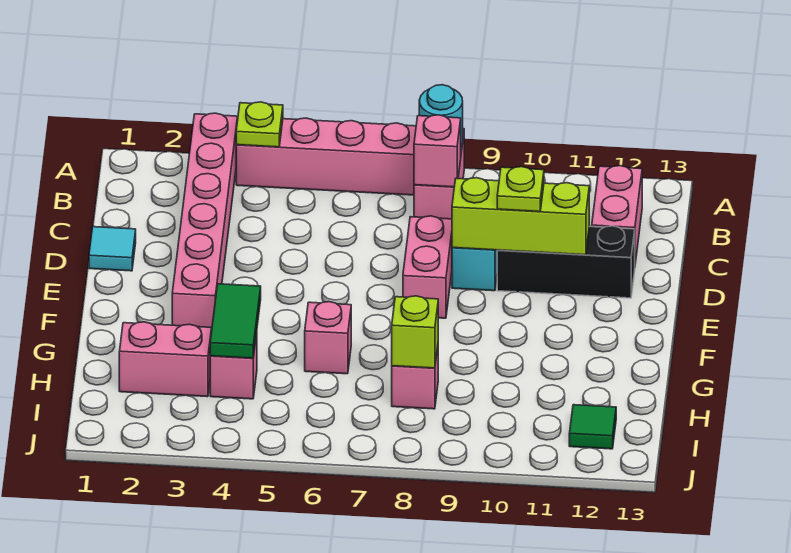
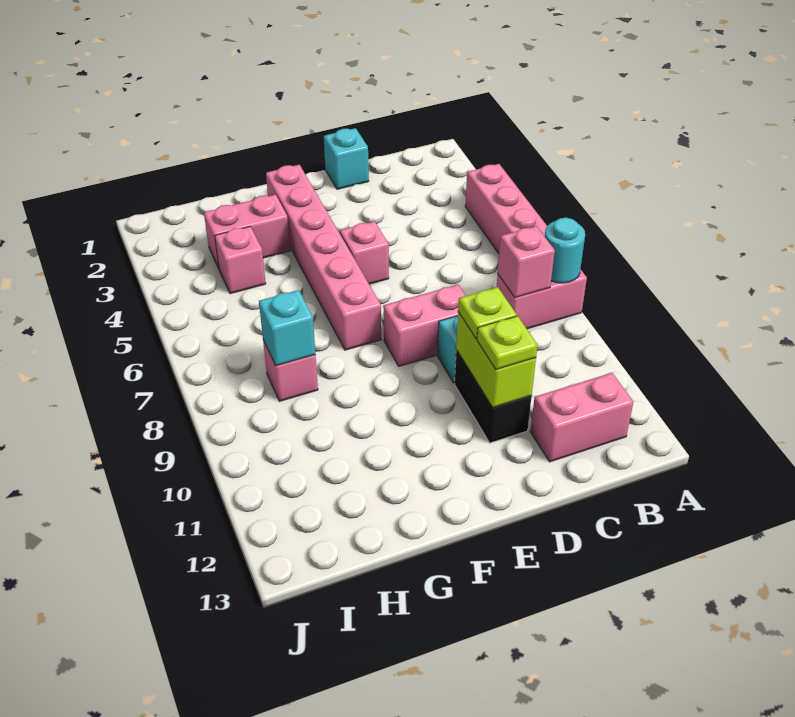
pink brick A3:F3 level 1 -> pink brick F2:F7 level 1
lime plate A4 level 2 -> lime plate D11 level 3
cyan tile D1 level 1 -> cyan brick D1 level 1
lime brick D9:D11 level 2 -> lime brick D10:D11 level 2
black brick D10:D12 level 1 -> black brick D10:D11 level 1
green tile G4:H4 level 2 -> none
pink brick G6 level 1 -> pink brick E5 level 1
pink brick H2:H3 level 1 -> pink brick G3:H3 level 1
lime brick H8 level 2 -> cyan brick H8 level 2
green tile I12 level 1 -> none

